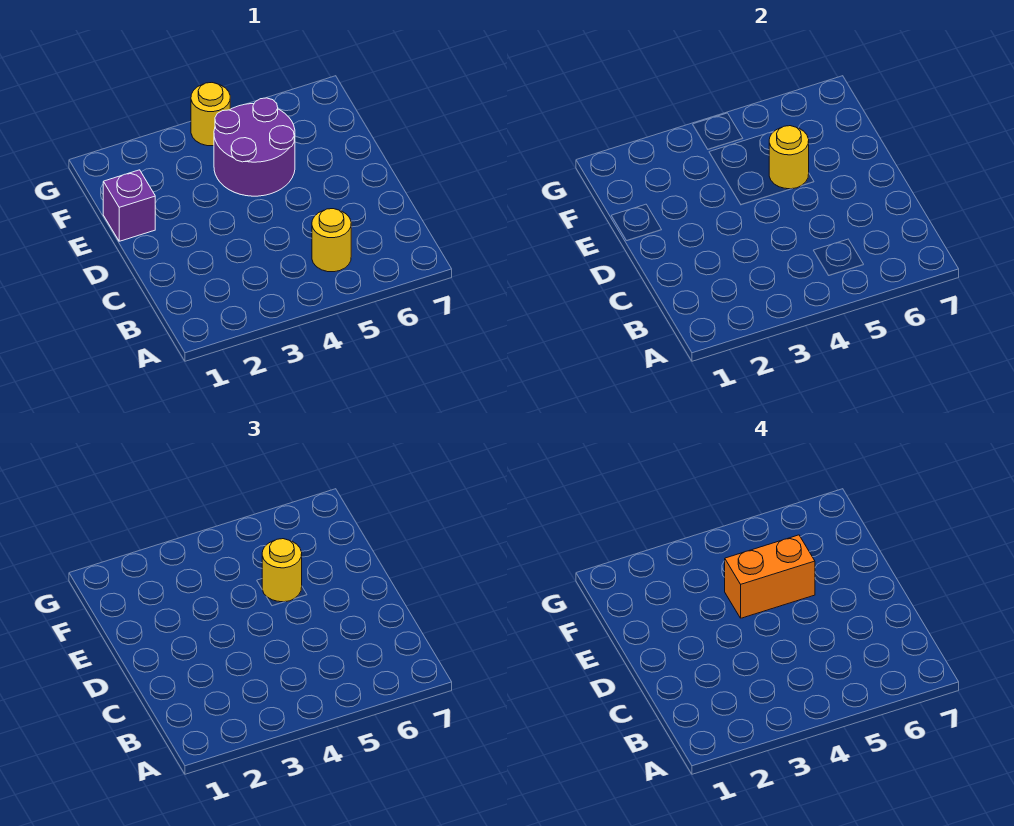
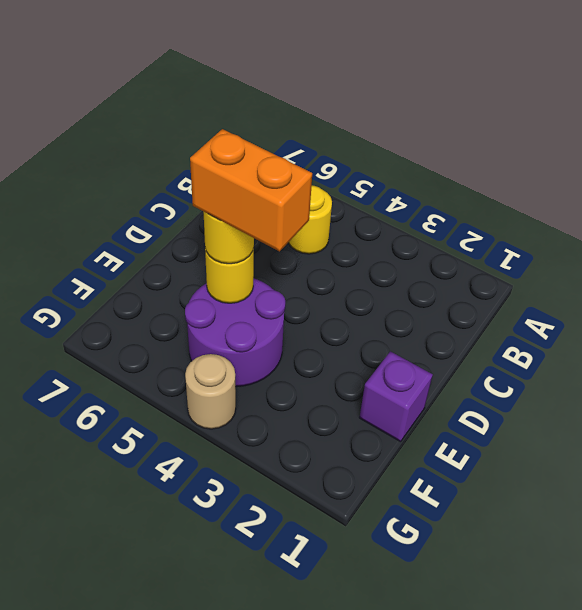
yellow round brick G4 level 1 -> tan round brick G4 level 1

